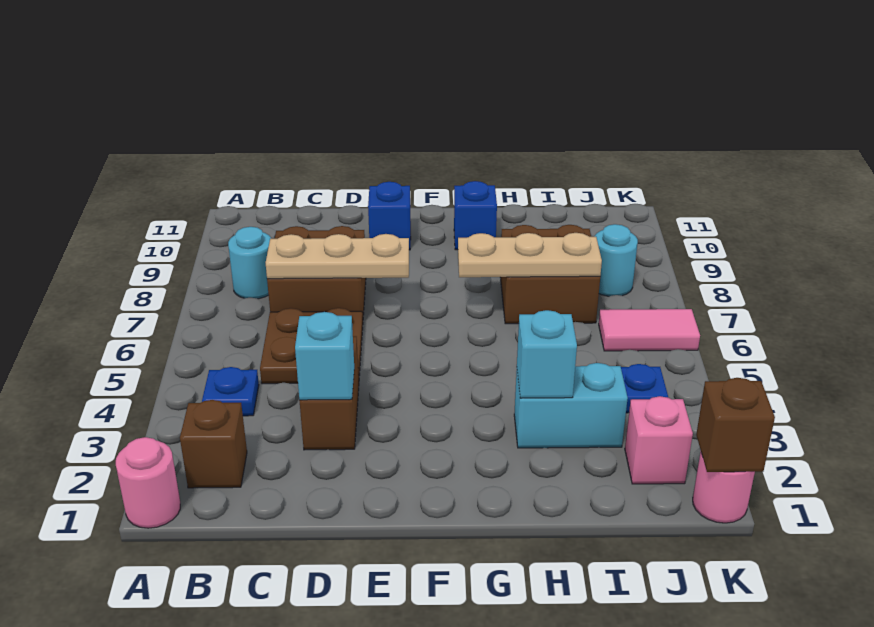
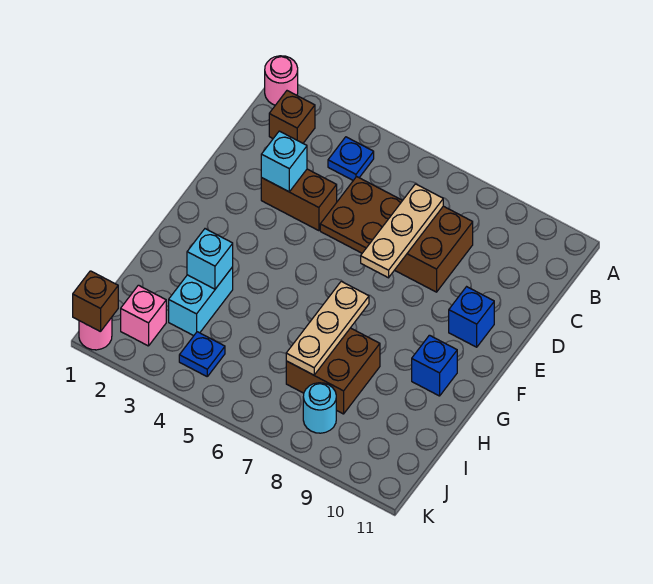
cyan round brick B8 level 1 -> none
pink tile J6:K6 level 1 -> none

